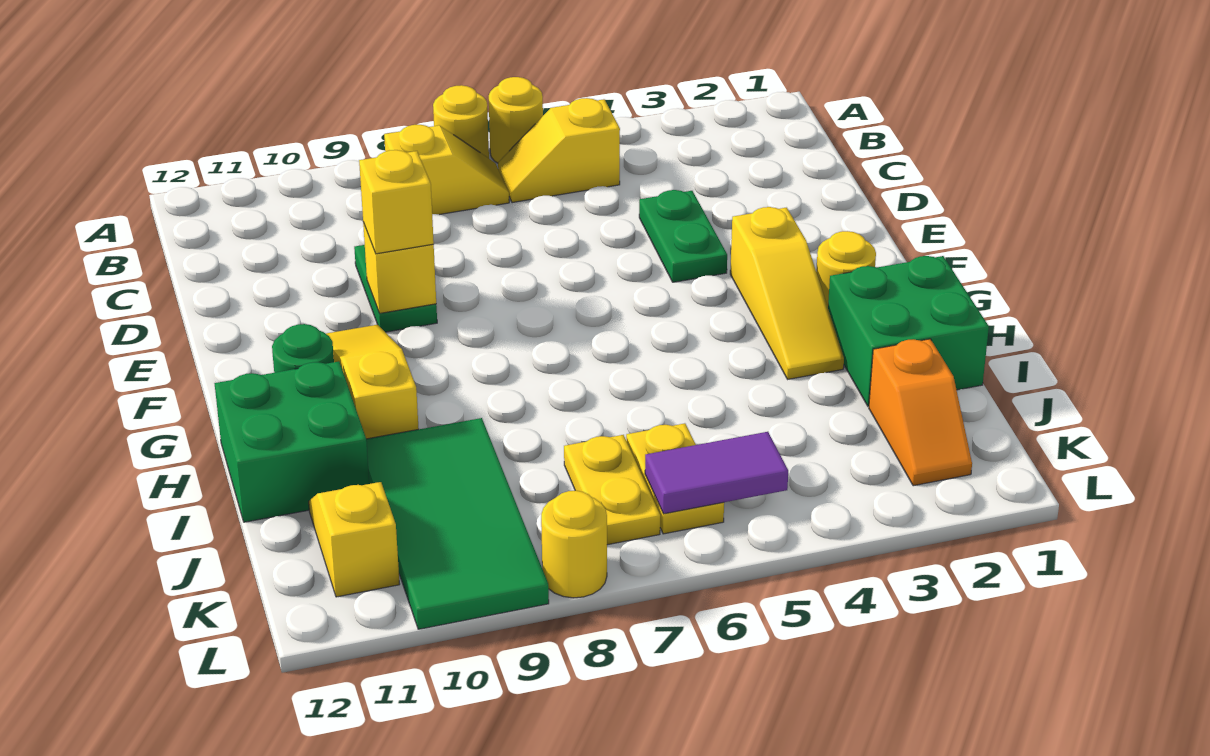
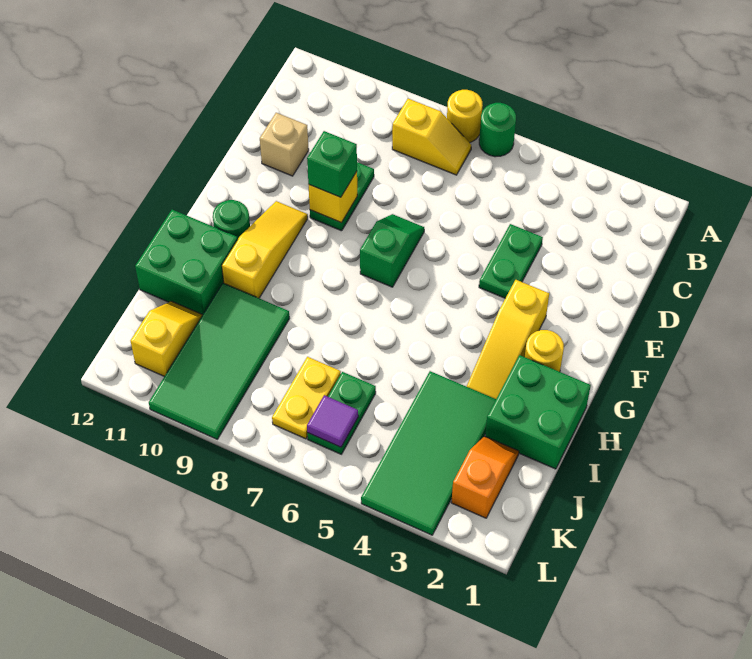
yellow round brick A6 level 1 -> green round brick A6 level 1
yellow slope B5:B6 level 1 top 5 -> none
none -> tan brick D11 level 1
none -> green slope E7:F7 level 1 top F
yellow brick E9 level 3 -> green brick E9 level 3
none -> green tile I3:L4 level 1
orange slope J2:K2 level 1 top J -> orange slope J2:K2 level 1 top K
yellow plate J6:K6 level 1 -> green plate J6:K6 level 1
purple tile K5:K6 level 2 -> purple tile K6 level 2
yellow round brick L8 level 1 -> none

